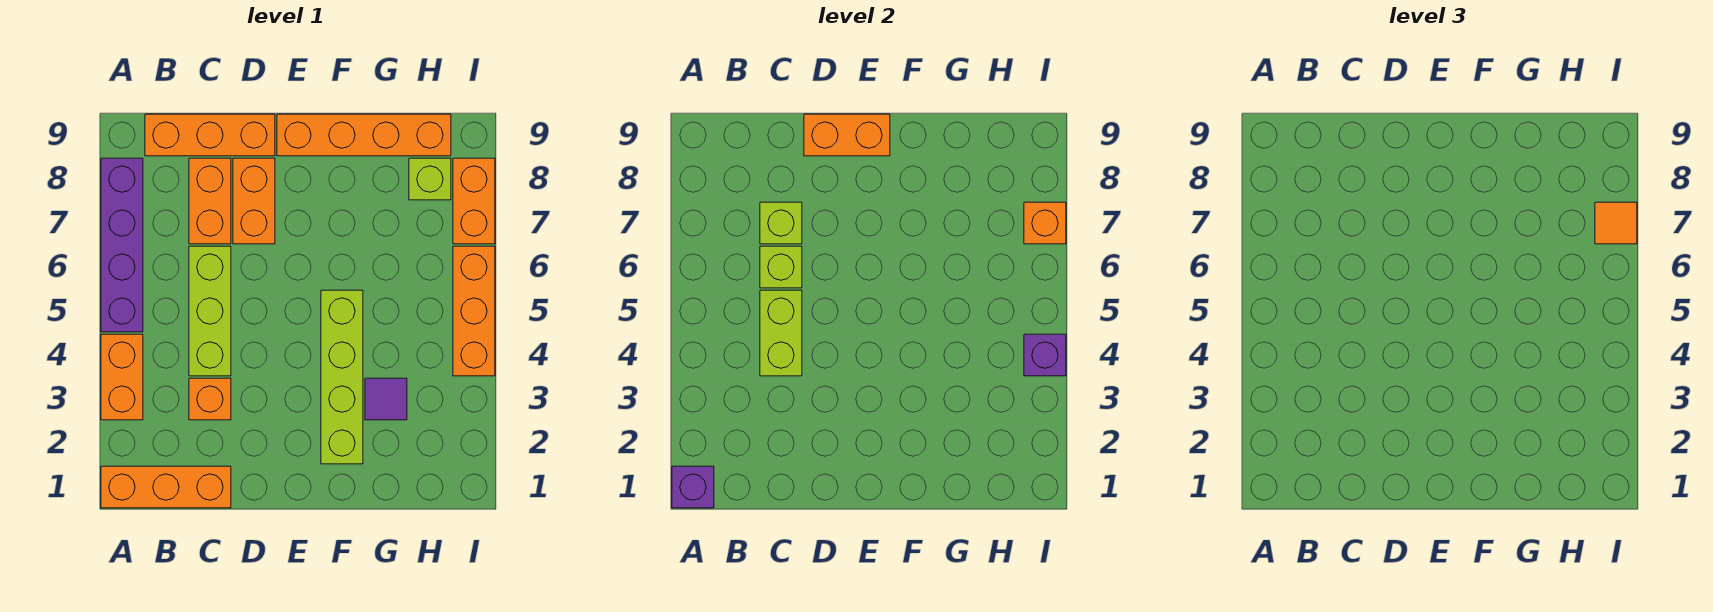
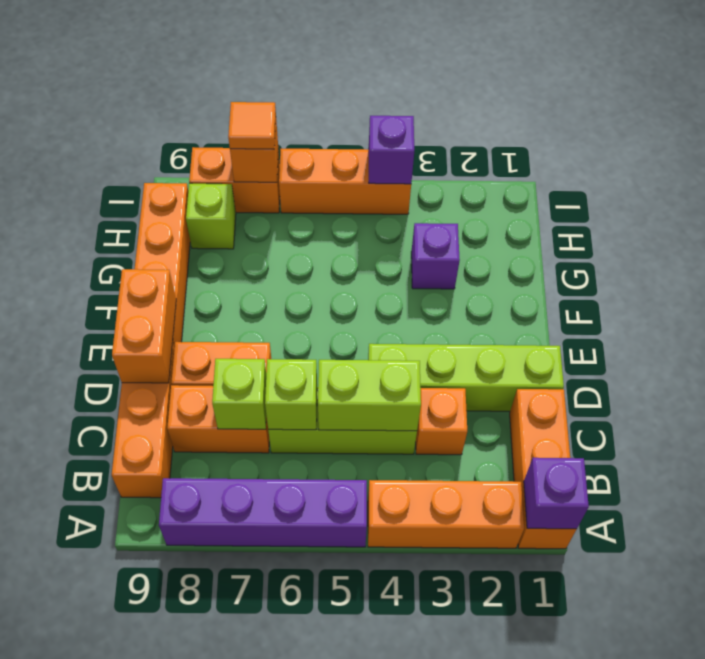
orange brick A3:A4 level 1 -> orange brick A2:A4 level 1
lime brick F2:F5 level 1 -> lime brick D1:D4 level 1
purple tile G3 level 1 -> purple brick G3 level 1

